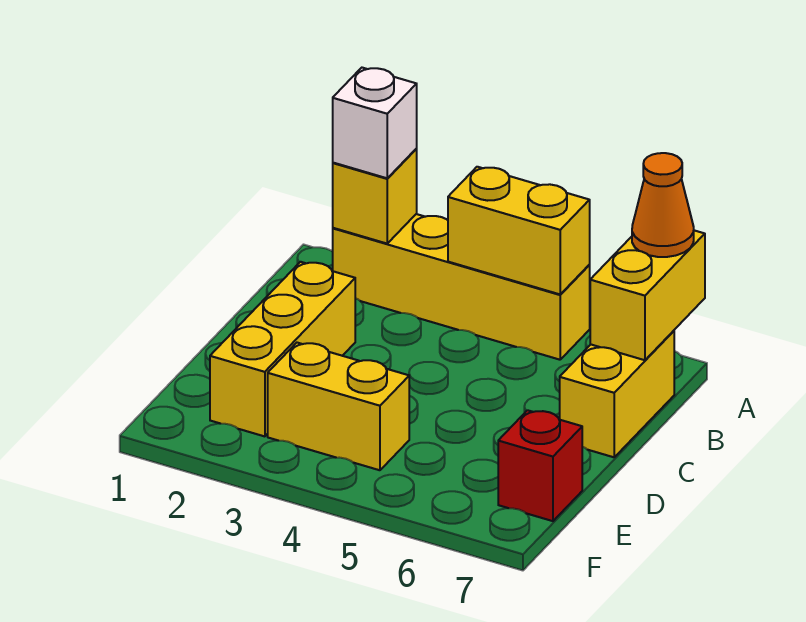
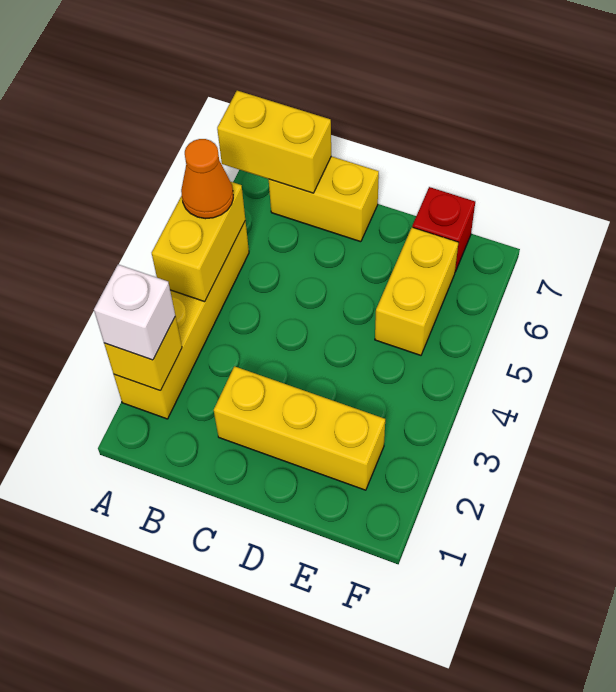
orange cone A7 level 3 -> orange cone A5 level 3
yellow brick E3:E4 level 1 -> yellow brick E5:E6 level 1

